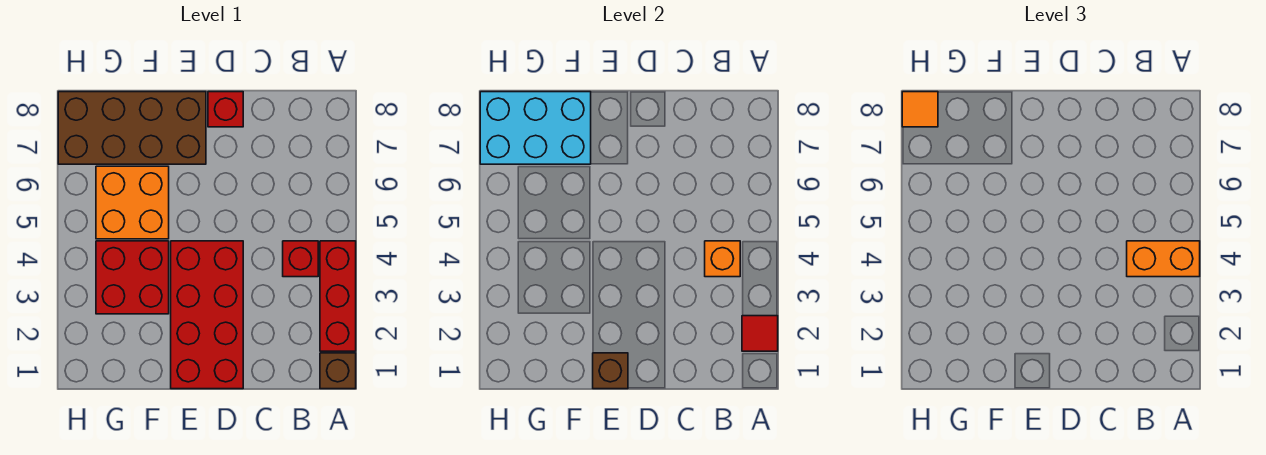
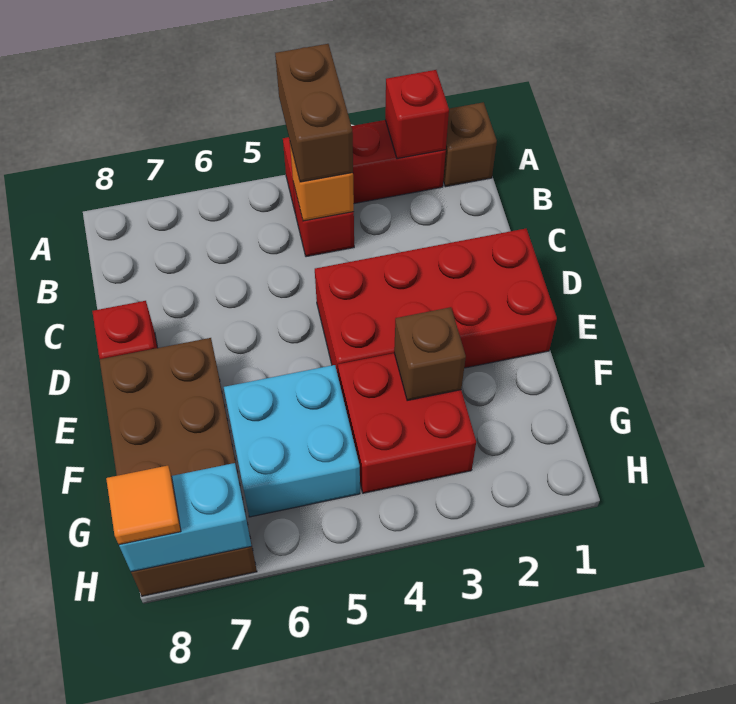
red tile A2 level 2 -> red brick A2 level 2
orange brick A4:B4 level 3 -> brown brick A4:B4 level 3
brown brick E1 level 2 -> brown brick F3 level 2
orange brick F5:G6 level 1 -> cyan brick F5:G6 level 1
cyan brick F7:H8 level 2 -> cyan brick H7:H8 level 2

